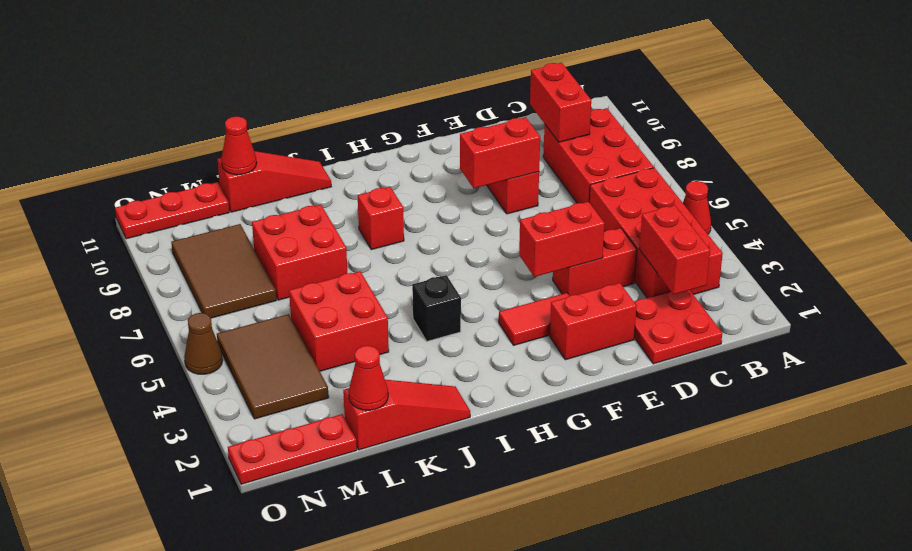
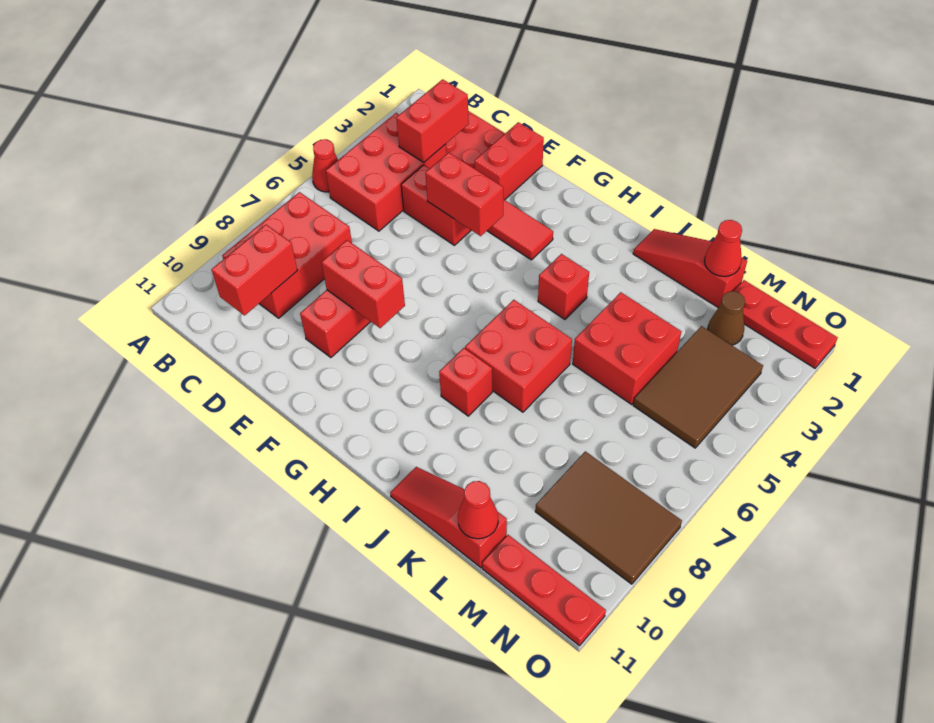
red brick B3:C6 level 1 -> red brick B3:C5 level 1
red brick E2:F2 level 1 -> red brick E1:E2 level 1
black brick I4 level 1 -> red brick I4 level 1
red brick K7:L8 level 1 -> red brick I6:J7 level 1
brown tile M7:N9 level 1 -> brown tile M8:O9 level 1
brown cone O5 level 1 -> brown cone M2 level 1

